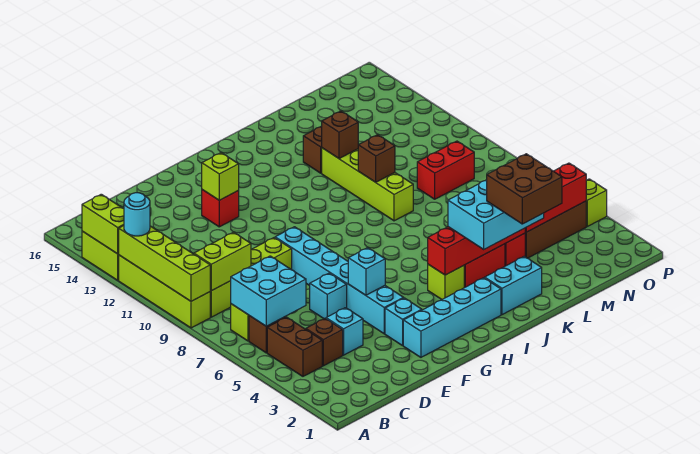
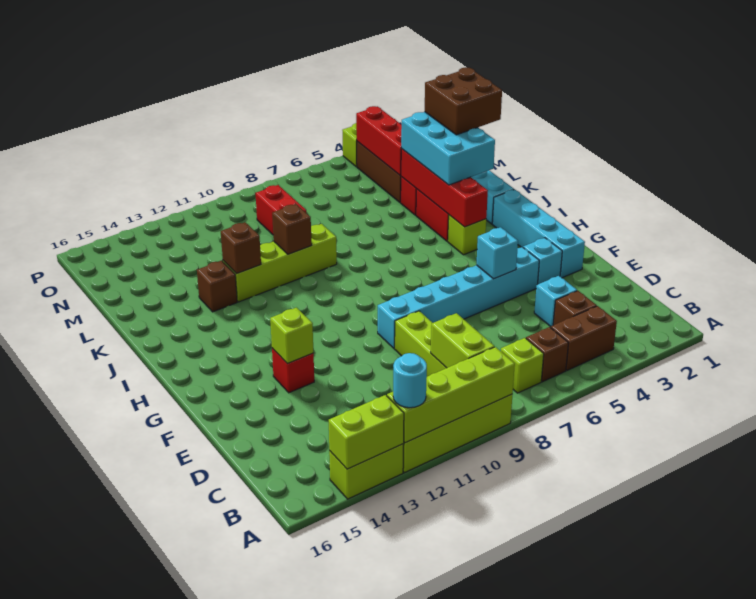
cyan brick B6:C7 level 2 -> none
cyan brick E6 level 1 -> none

